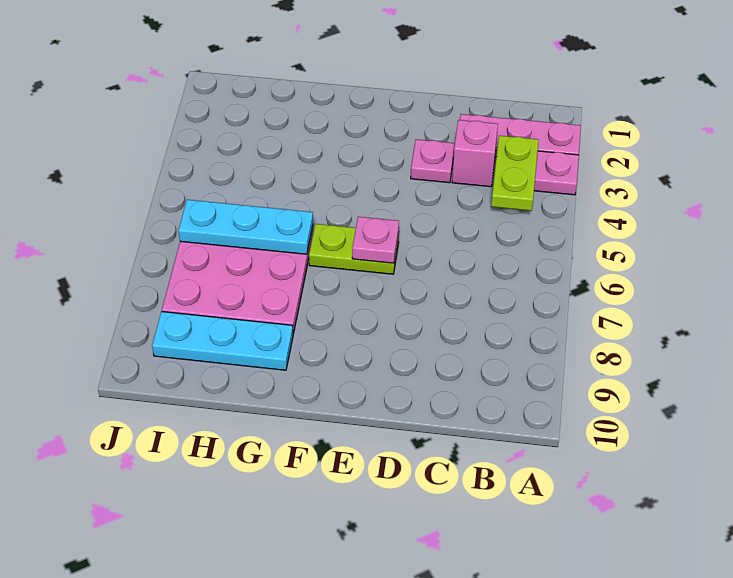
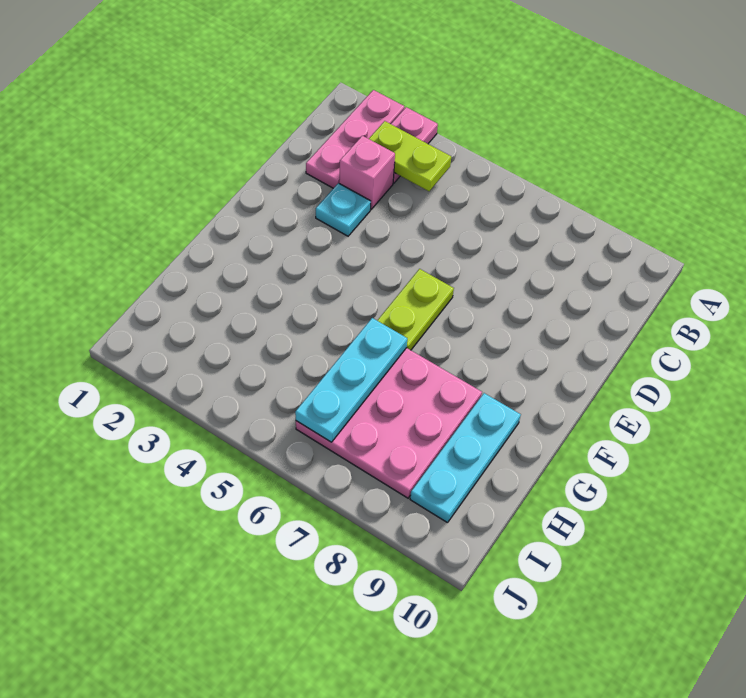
pink plate D3 level 1 -> cyan plate D3 level 1
pink plate E6 level 2 -> none

